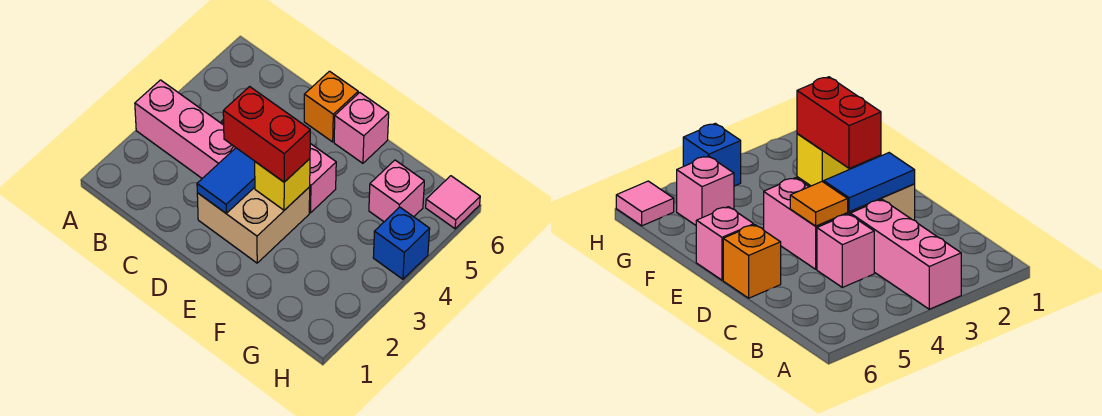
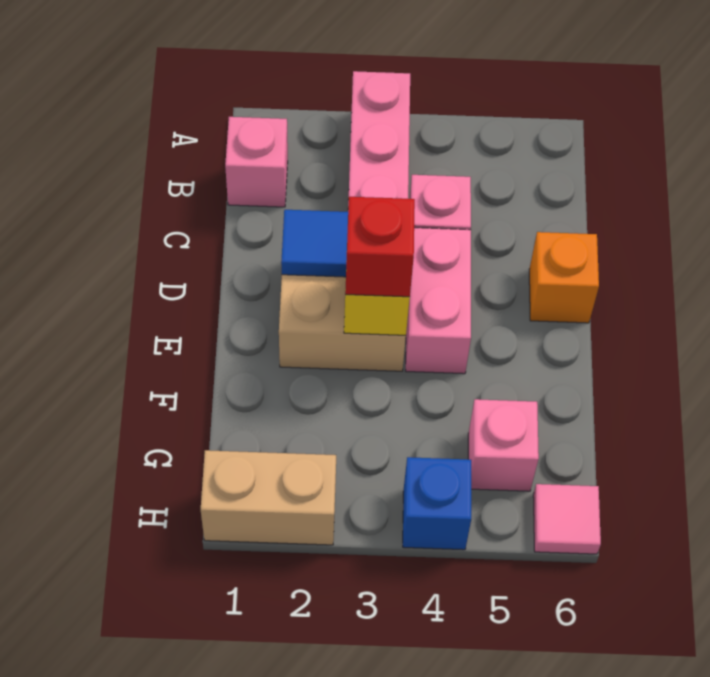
red brick D3:E3 level 3 -> red brick E3 level 3
orange tile D4 level 2 -> none
pink brick E6 level 1 -> pink brick B1 level 1
none -> tan brick H1:H2 level 1

